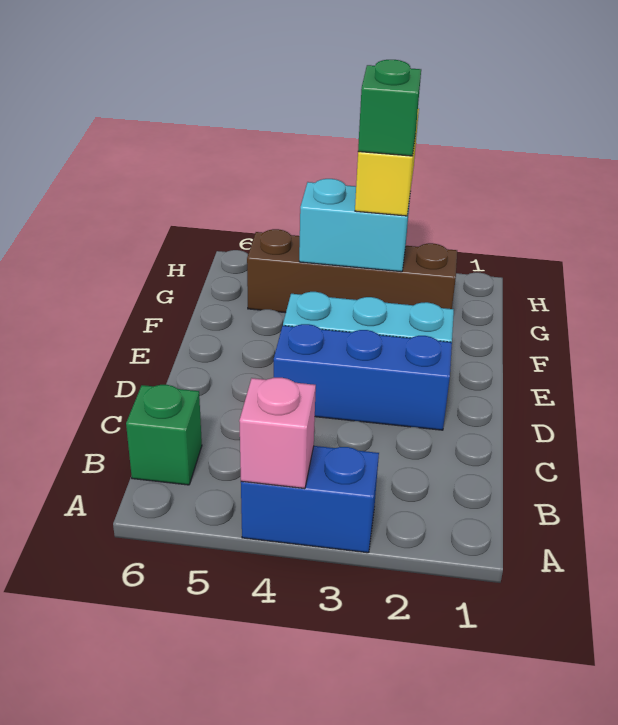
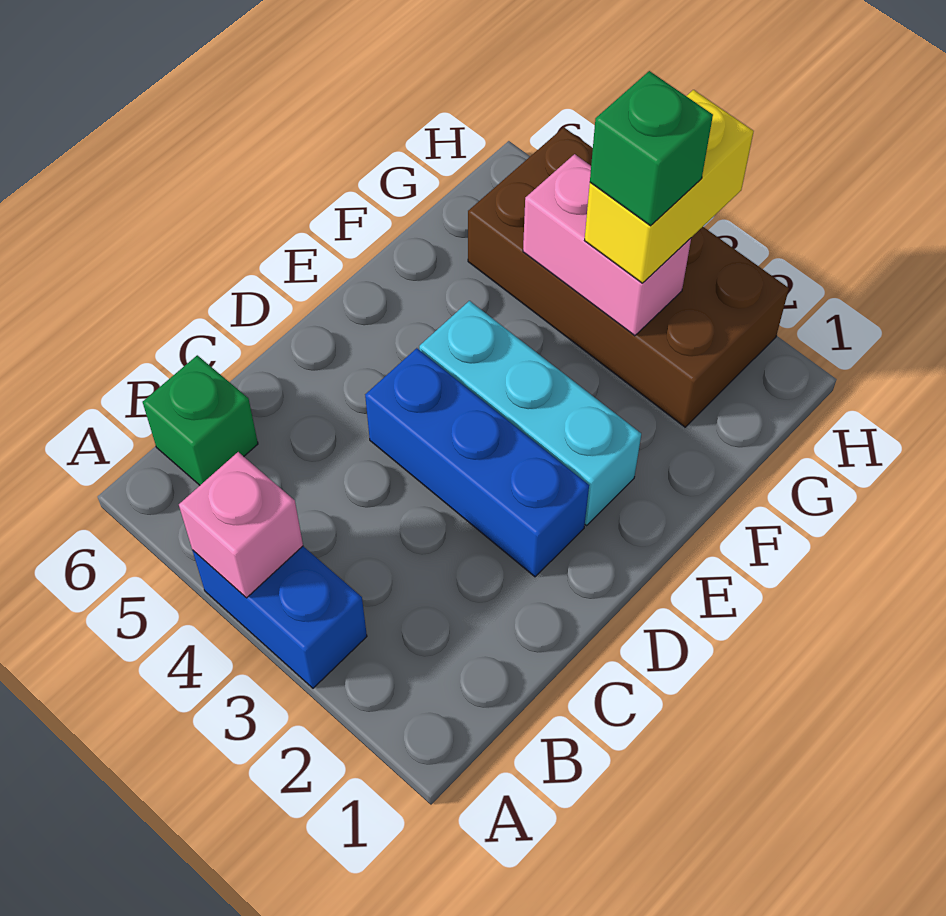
brown brick G2:G5 level 1 -> brown brick G2:H5 level 1
cyan brick G3:G4 level 2 -> pink brick G3:G4 level 2

